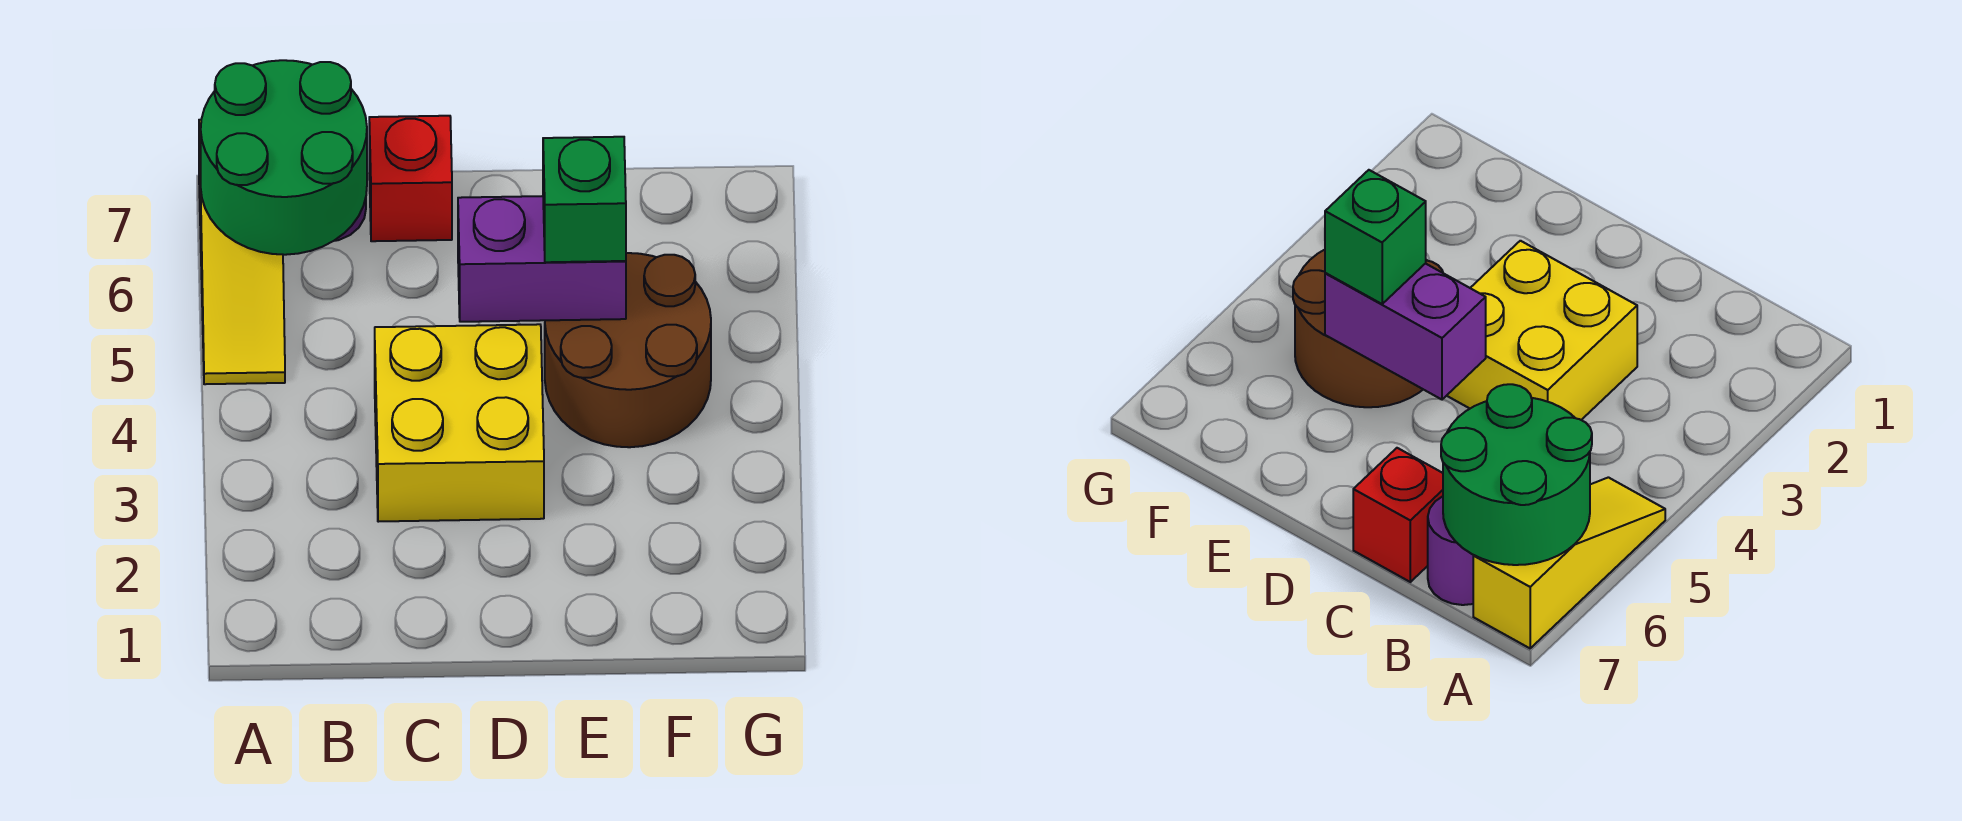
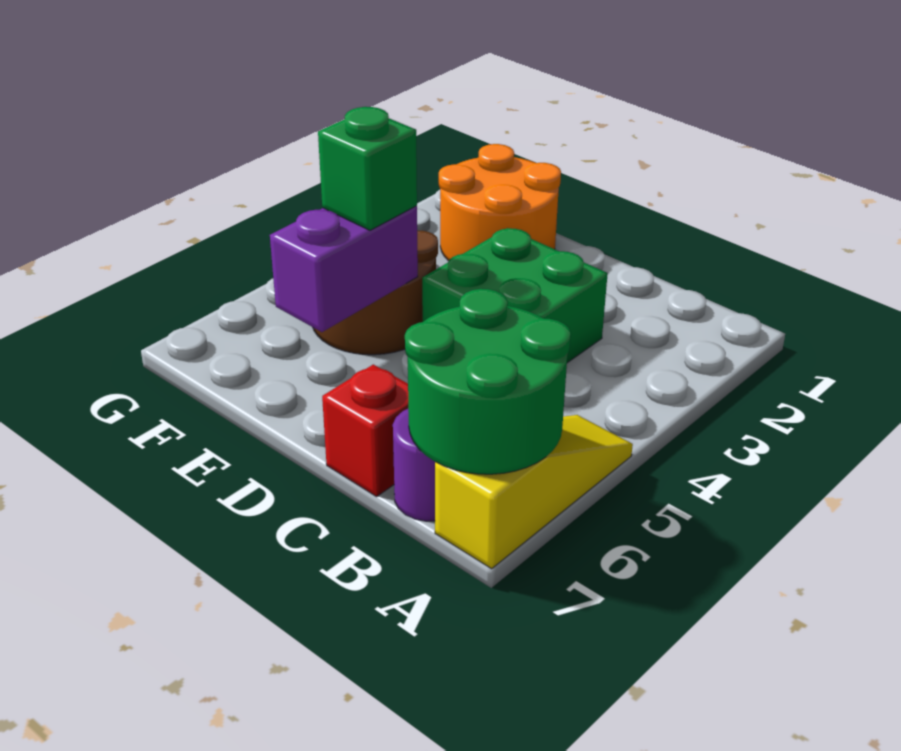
yellow brick C3:D4 level 1 -> green brick C3:D4 level 1
purple brick D5:E5 level 2 -> purple brick E5:E6 level 2
none -> orange round brick E1:F2 level 1

